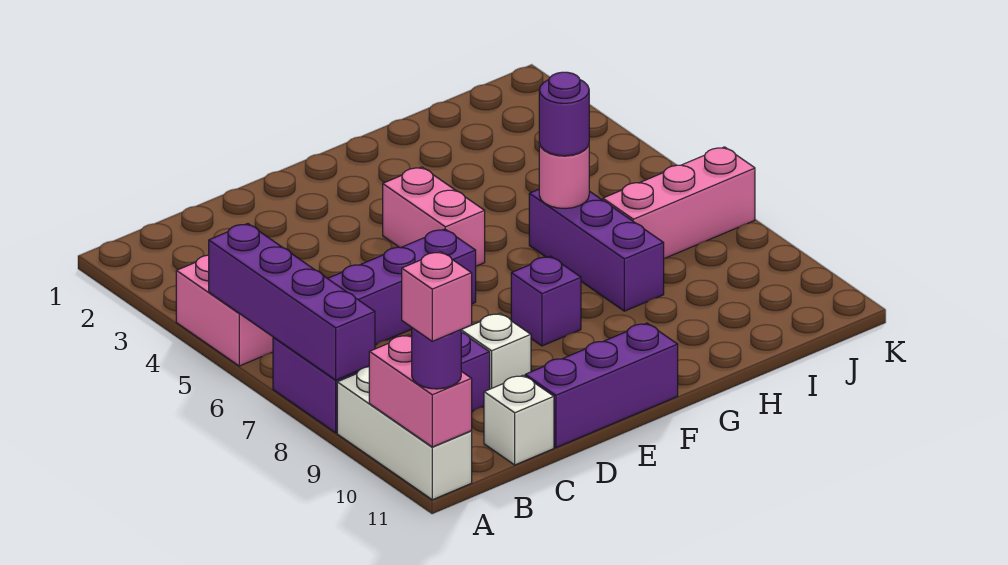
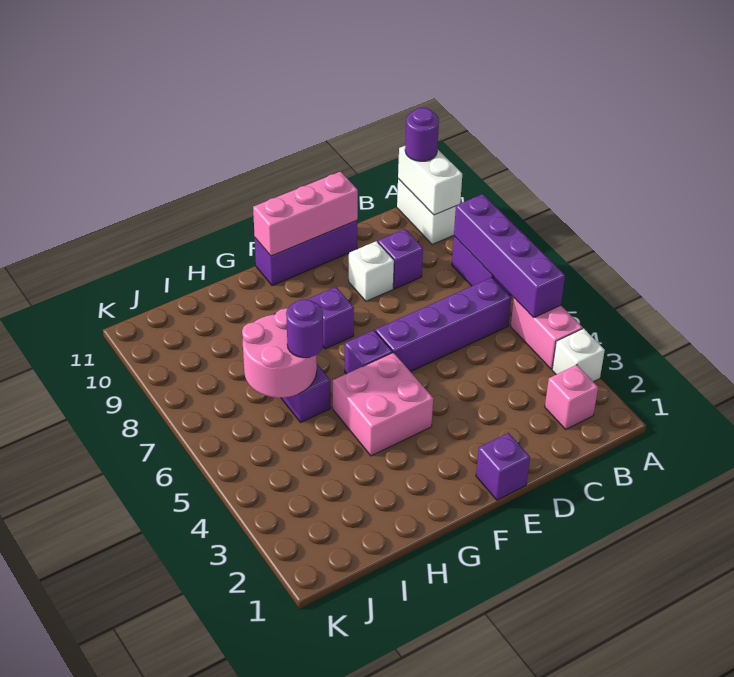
white brick A9:A11 level 1 -> white brick A10:A11 level 1
pink brick A10:A11 level 2 -> white brick A10:A11 level 2
pink brick A11 level 4 -> pink brick B2 level 1
white brick C11 level 1 -> white brick A3 level 1
none -> purple brick E1 level 1
pink brick F4:F5 level 1 -> pink brick F4:G5 level 1
none -> purple brick F6 level 1
pink round brick H6 level 2 -> pink round brick H6:I7 level 2
pink brick I7:K7 level 1 -> pink brick D11:F11 level 2

